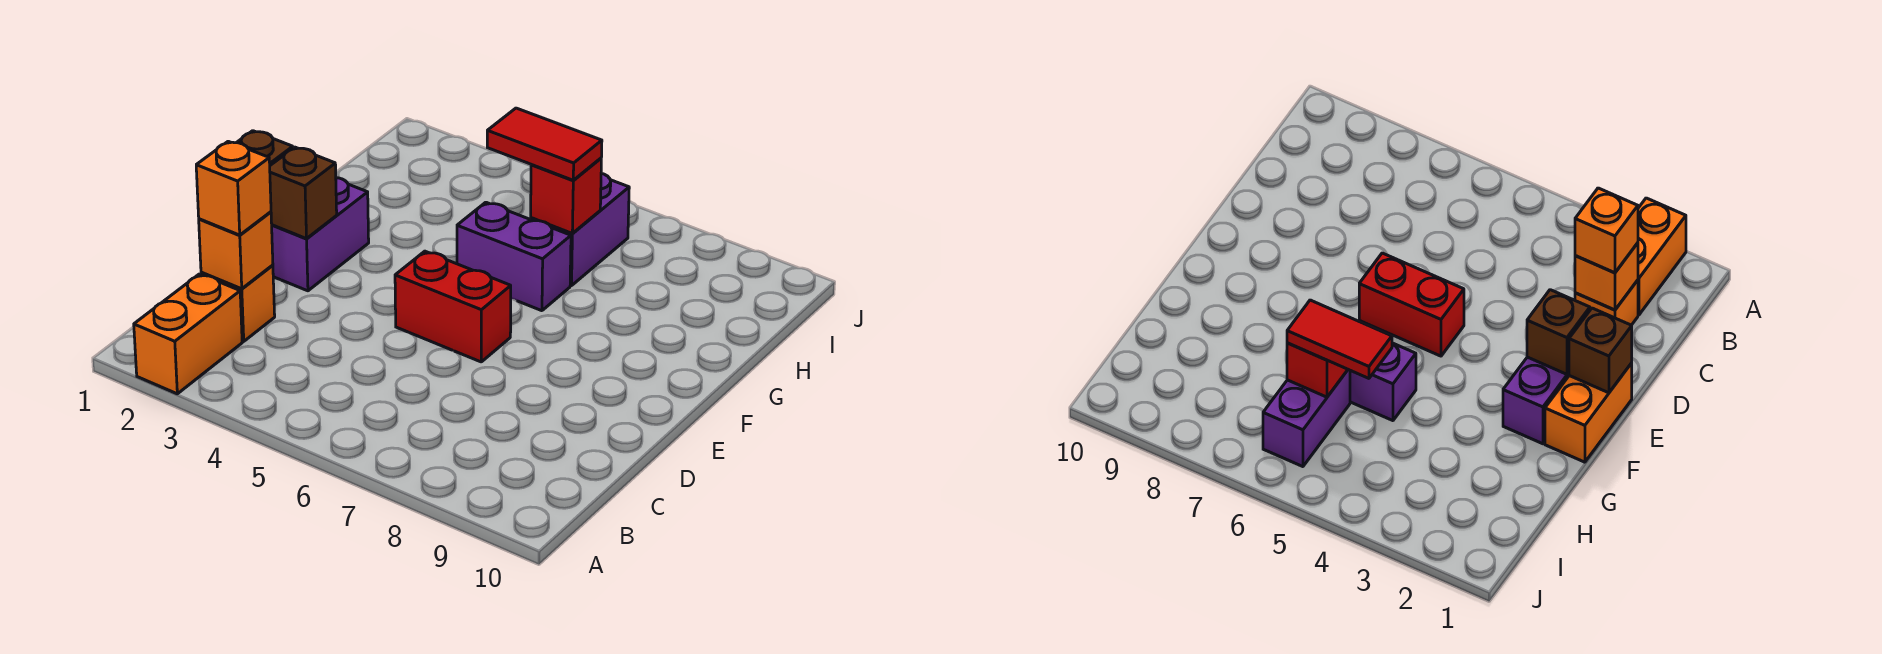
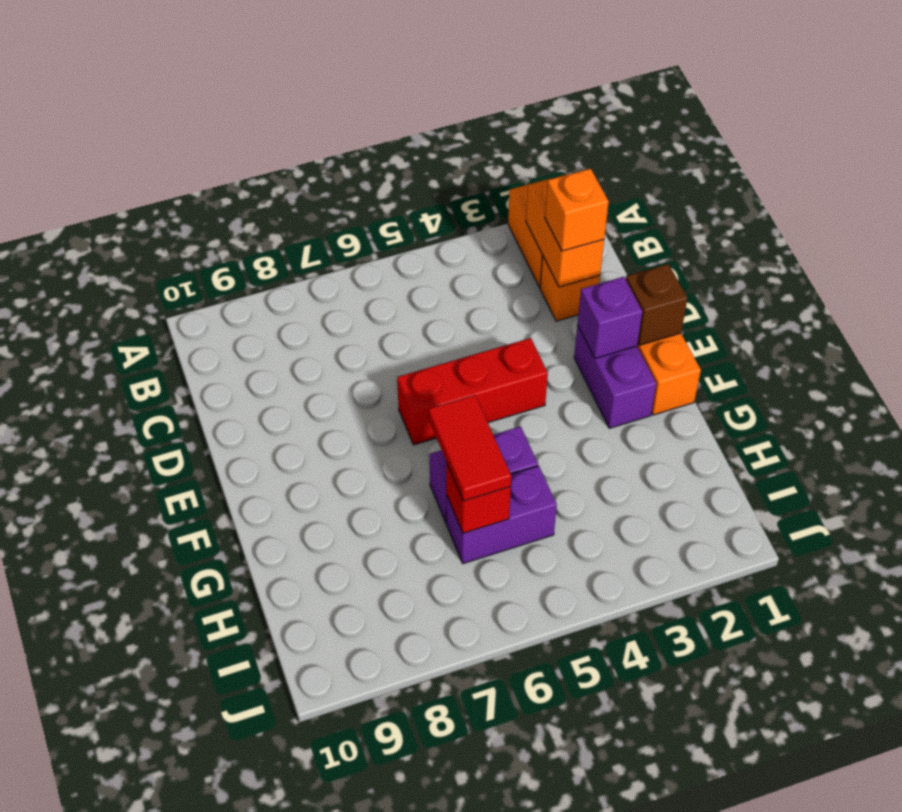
orange brick C2 level 2 -> orange brick B2:C2 level 2
brown brick E2 level 2 -> purple brick E2 level 2
red brick E5:E6 level 1 -> red brick E4:E6 level 1
red tile H5:H6 level 3 -> red tile G6:H6 level 3
purple brick H6:I6 level 1 -> purple brick H5:H6 level 1

